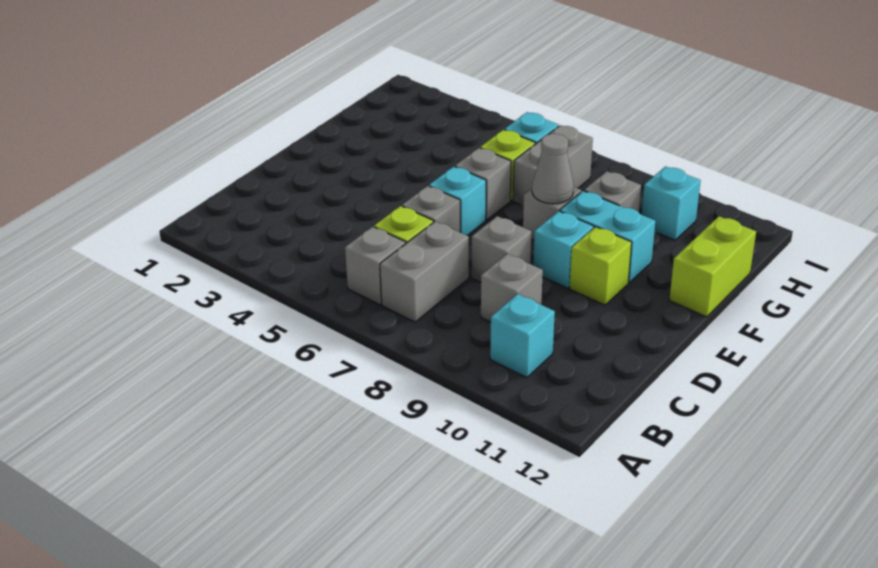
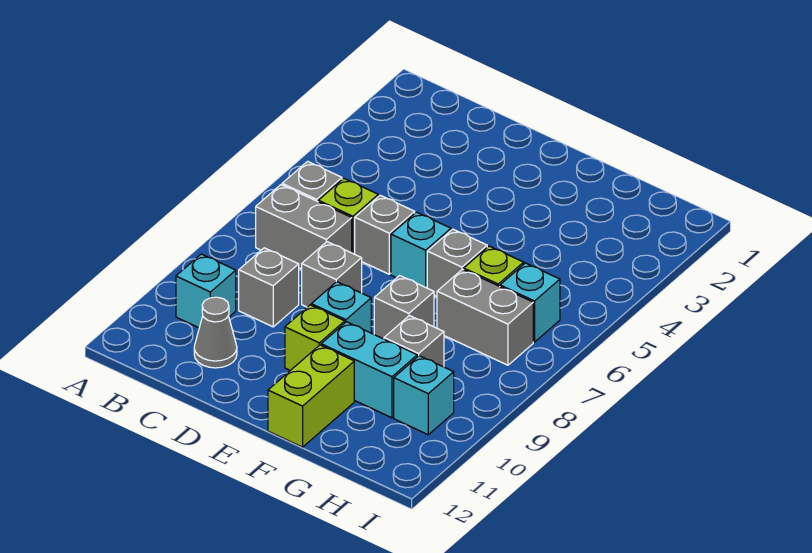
grey cone F8 level 2 -> grey cone C11 level 1
cyan brick F9:F10 level 1 -> cyan brick F10:G10 level 1
lime brick F12:G12 level 1 -> lime brick F11:F12 level 1

